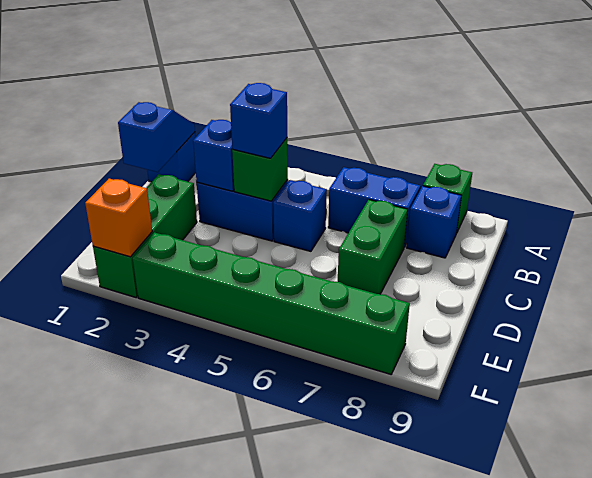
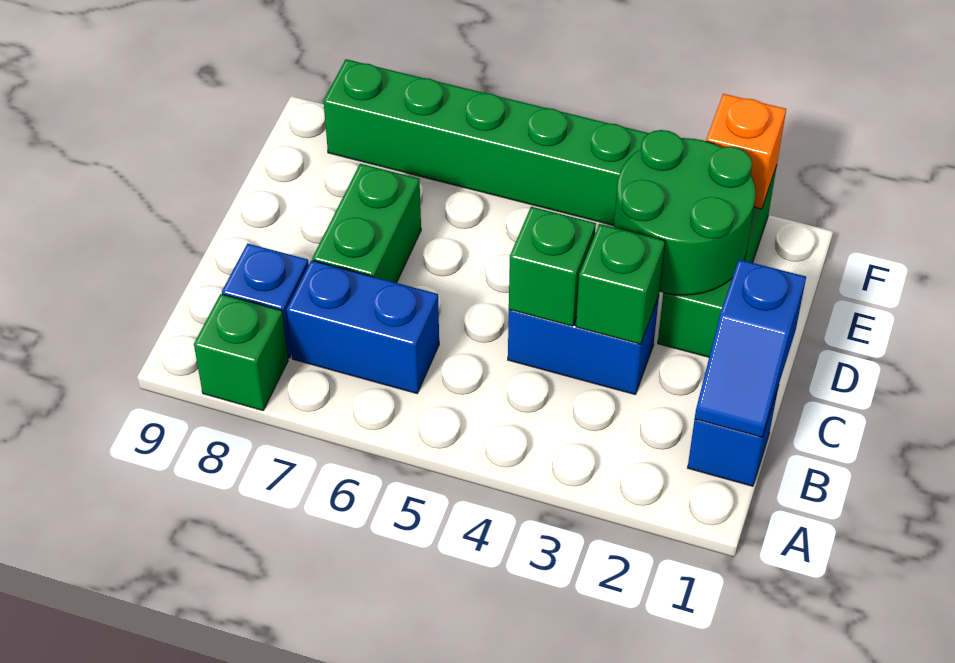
blue brick C3 level 2 -> green brick C3 level 2
blue brick C4 level 3 -> none
blue brick C5 level 1 -> none
none -> green round brick D2:E3 level 2

